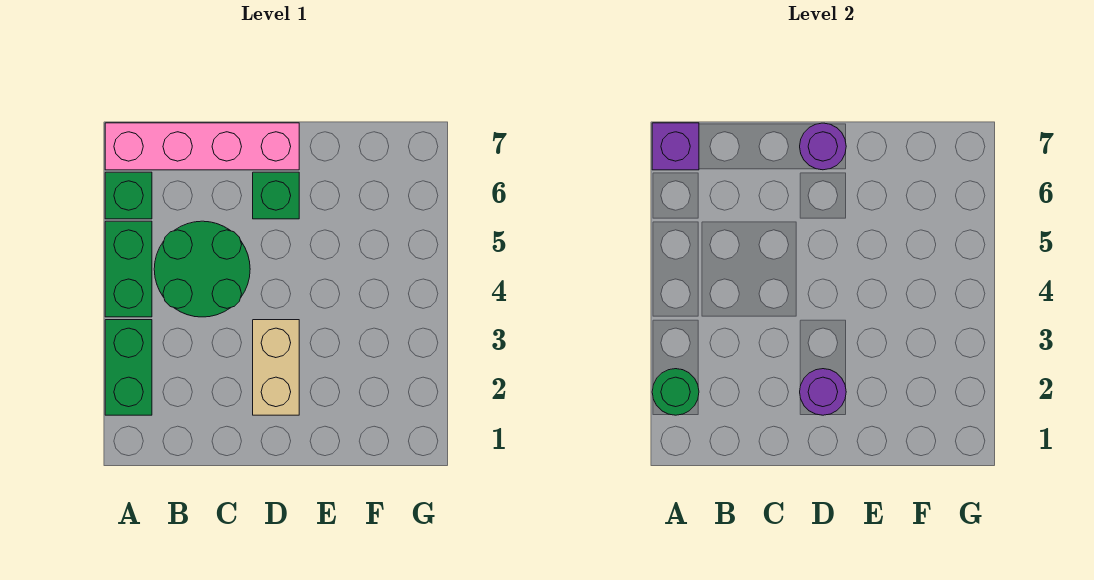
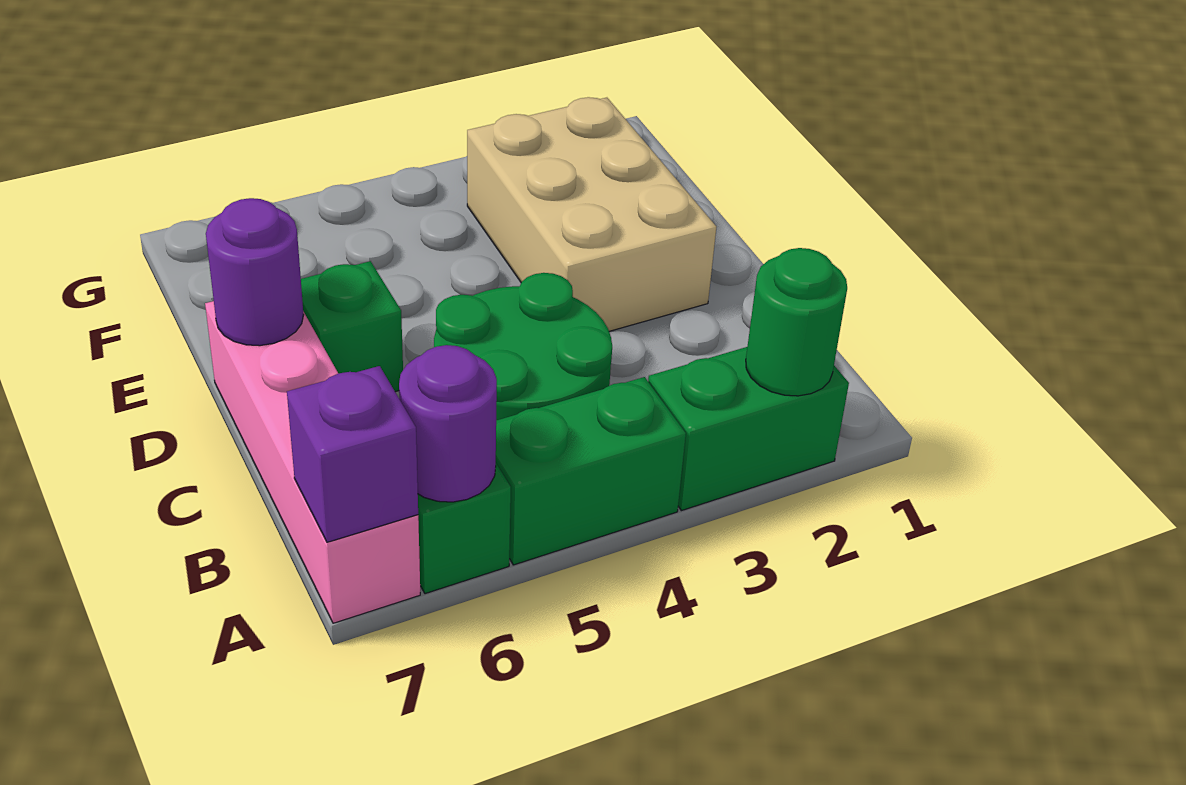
tan brick D2:D3 level 1 -> tan brick D2:F3 level 1
purple round brick D2 level 2 -> purple round brick A6 level 2

